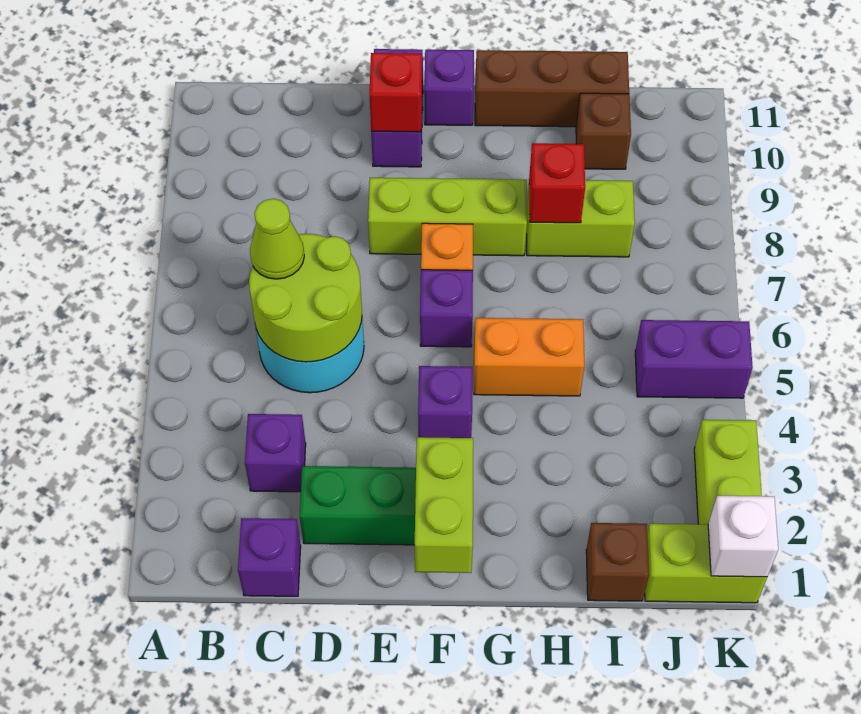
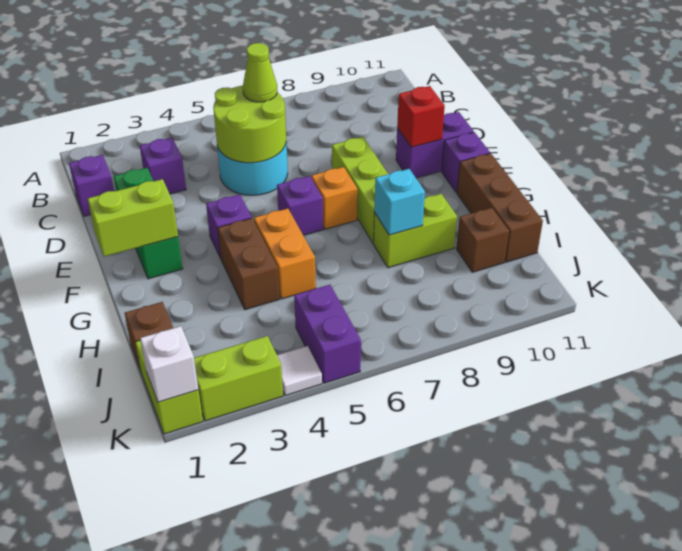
none -> brown brick G4:H4 level 1
lime brick H8:I8 level 1 -> lime brick H8:H9 level 1
red brick H8 level 2 -> cyan brick H8 level 2
none -> white tile K4 level 1

